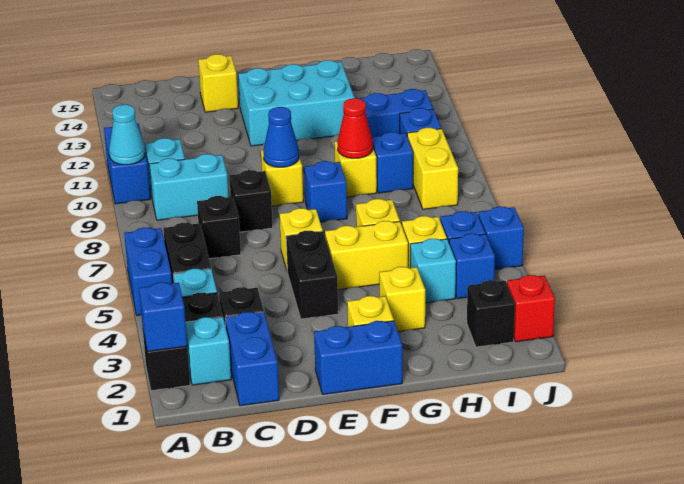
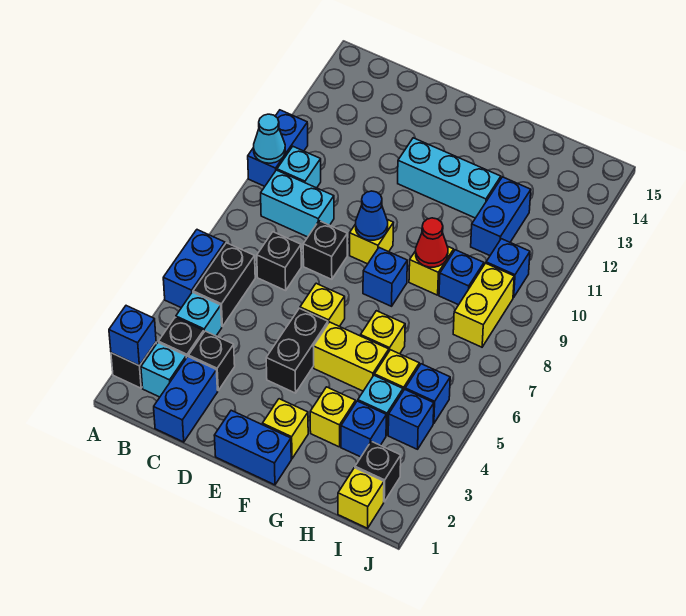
yellow brick D14 level 1 -> yellow brick I1 level 1
cyan brick E12:G13 level 1 -> cyan brick E12:G12 level 1
blue brick H11:I11 level 1 -> blue brick H11:H12 level 1
red brick J2 level 1 -> none
blue brick J5 level 1 -> blue brick H3 level 1

